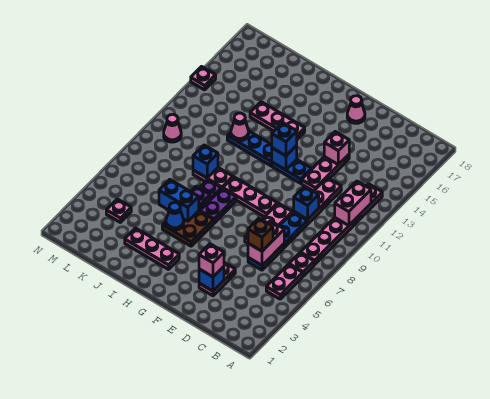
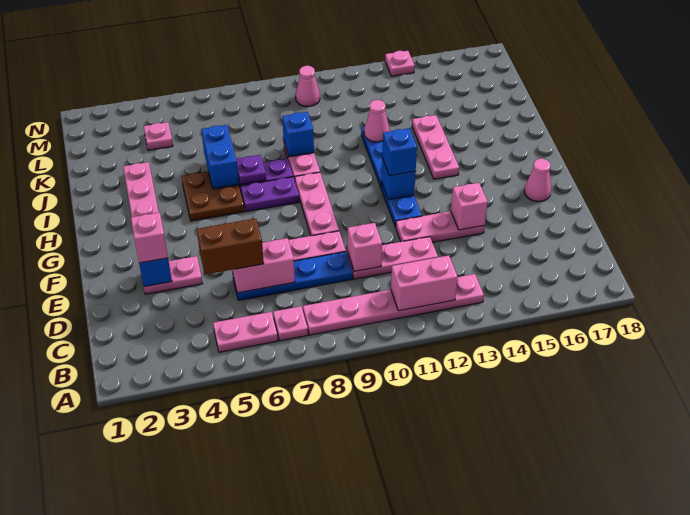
brown brick D6 level 3 -> brown brick D5:D6 level 3
blue brick D10 level 2 -> pink brick D10 level 2
blue cone I5 level 2 -> none

